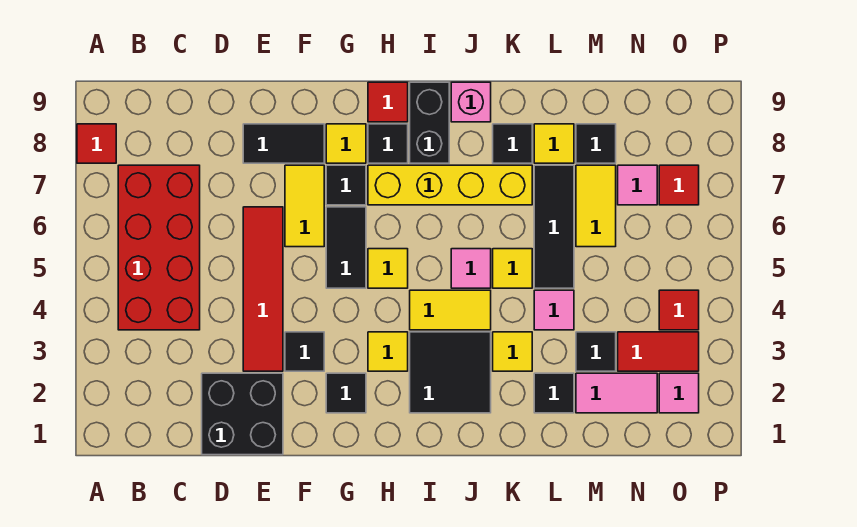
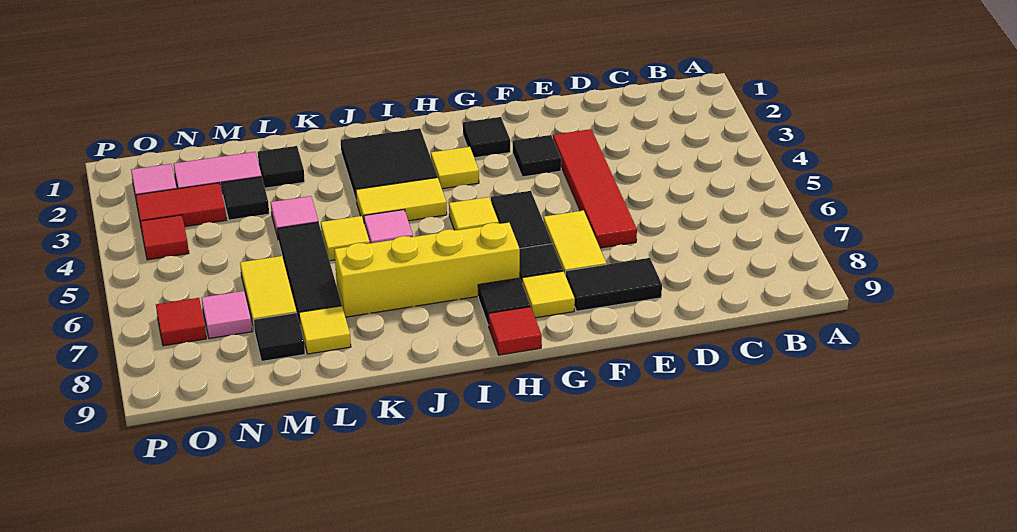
red tile A8 level 1 -> none
red brick B4:C7 level 1 -> none
black brick D1:E2 level 1 -> none
black brick I8:I9 level 1 -> none
pink brick J9 level 1 -> none
yellow tile K3 level 1 -> none
black tile K8 level 1 -> none

